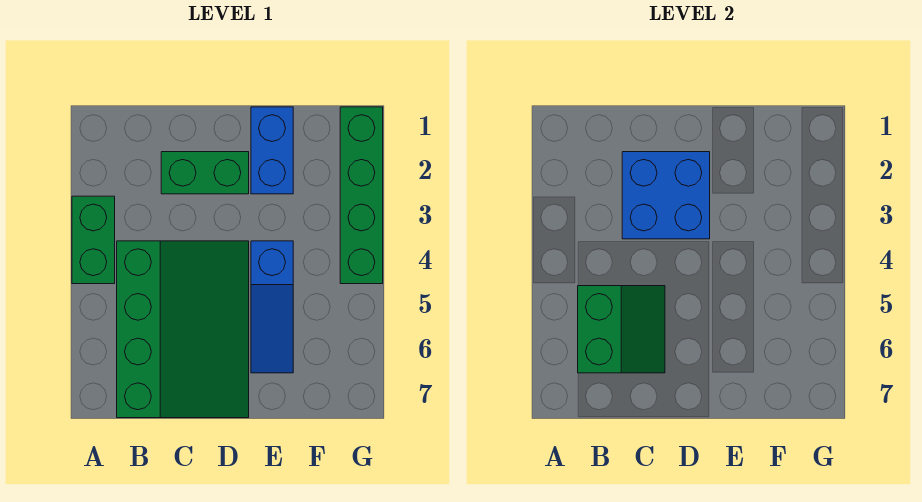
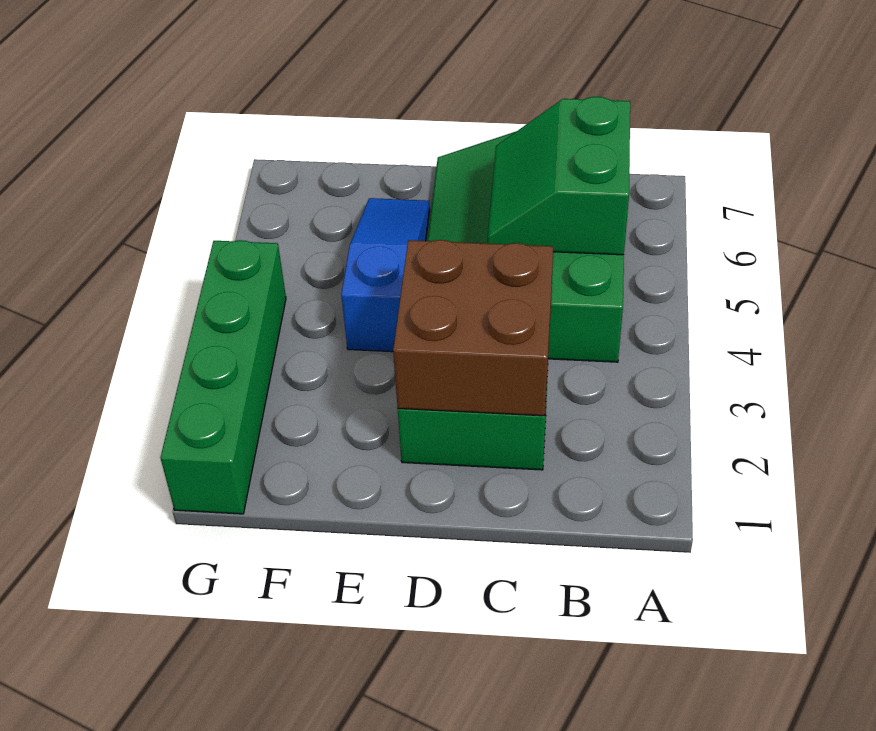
green brick A3:A4 level 1 -> none
blue brick C2:D3 level 2 -> brown brick C2:D3 level 2
blue brick E1:E2 level 1 -> none

